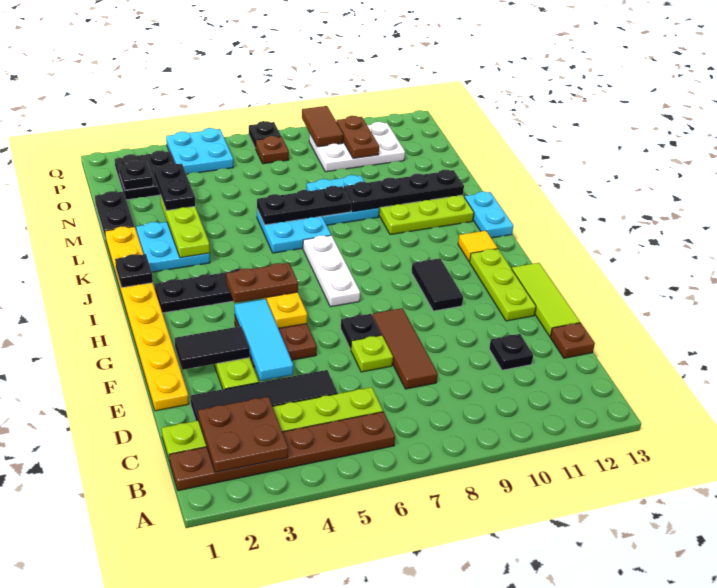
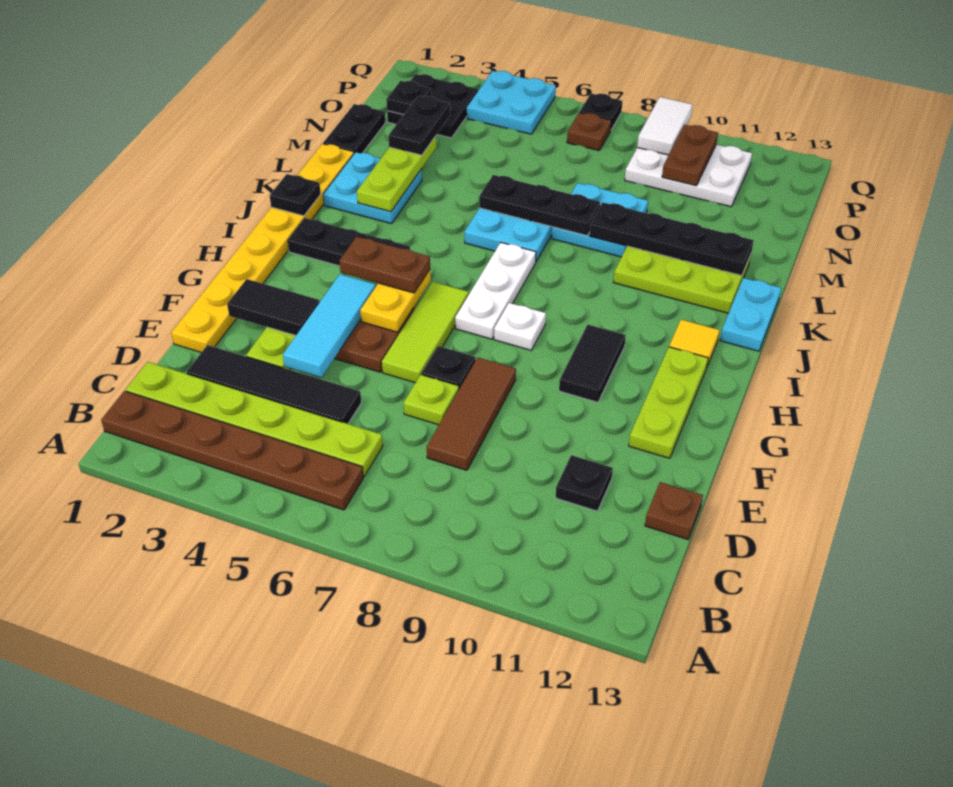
brown plate B2:C3 level 2 -> none
lime tile E13:G13 level 1 -> lime tile F6:H6 level 1
none -> white plate H8 level 1
brown tile P9:Q9 level 2 -> white tile P9:Q9 level 2

